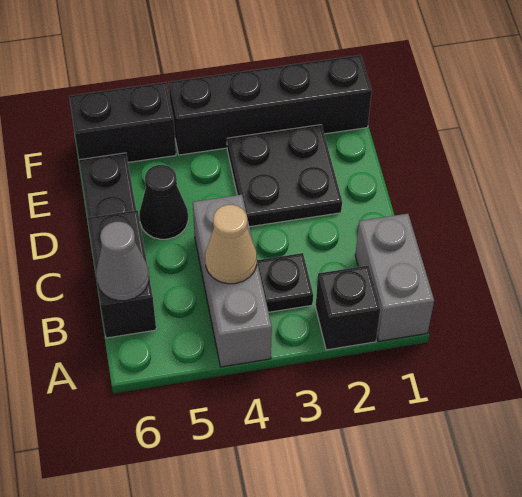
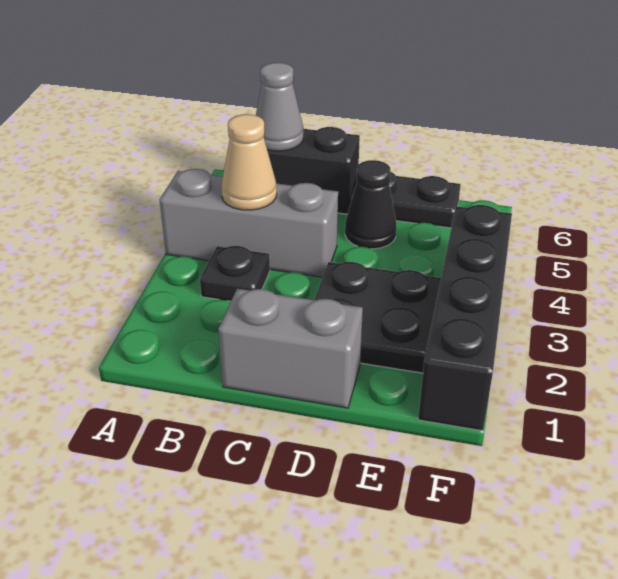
grey brick A1:B1 level 1 -> grey brick C1:D1 level 1
black brick A2 level 1 -> none
black brick F5:F6 level 1 -> none

